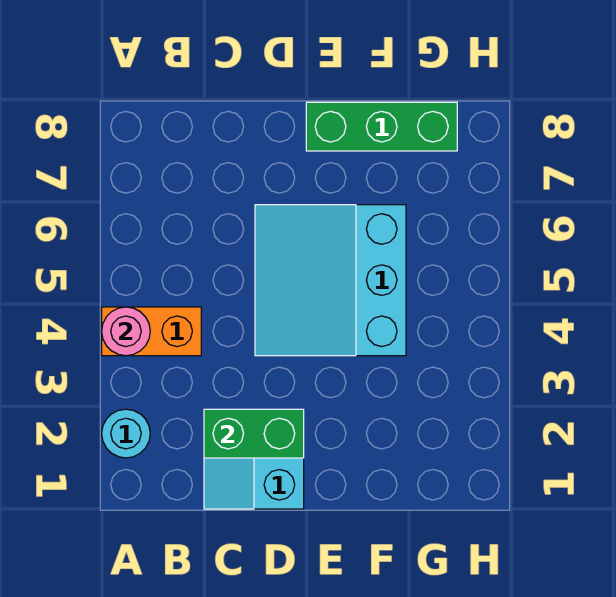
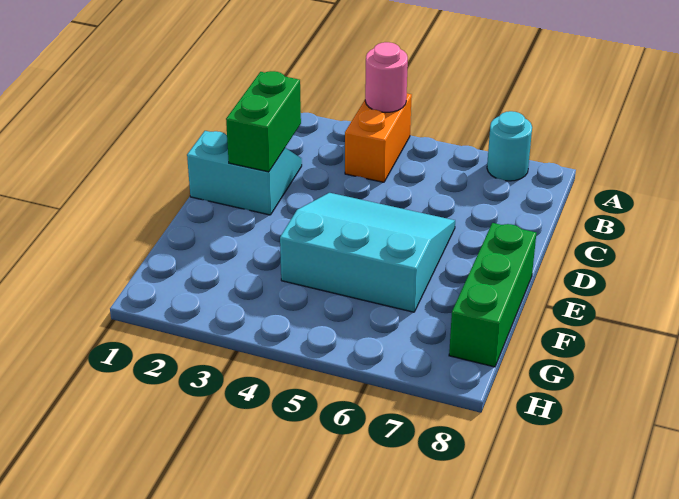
cyan round brick A2 level 1 -> cyan round brick A7 level 1

